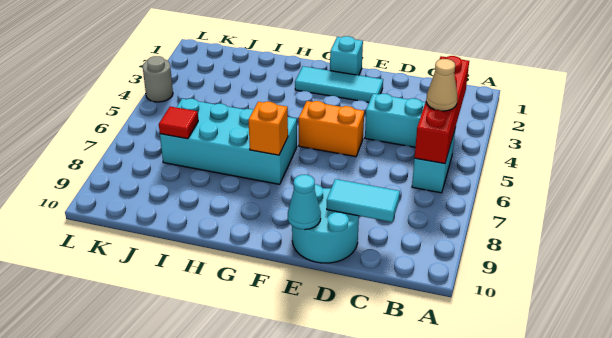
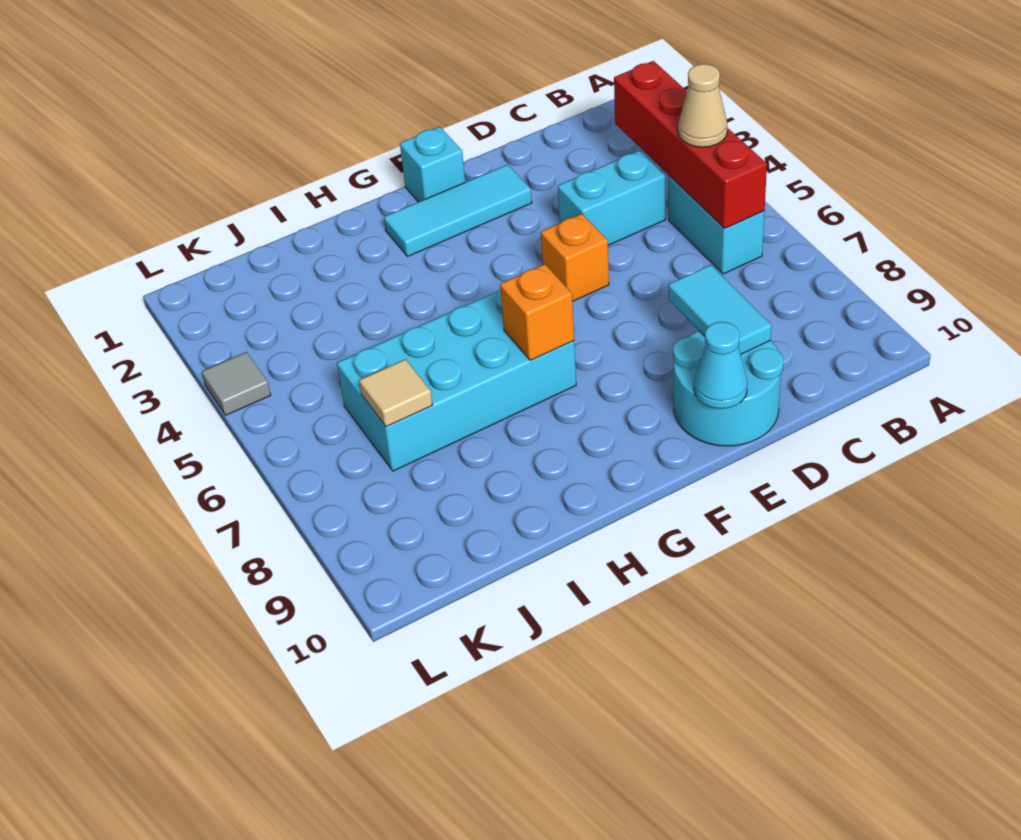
cyan tile C9:D9 level 2 -> cyan tile D8:D9 level 2
orange brick E5:F5 level 1 -> orange brick E5 level 1
red tile J7 level 2 -> tan tile J7 level 2
grey round brick L4 level 1 -> grey tile L4 level 1

